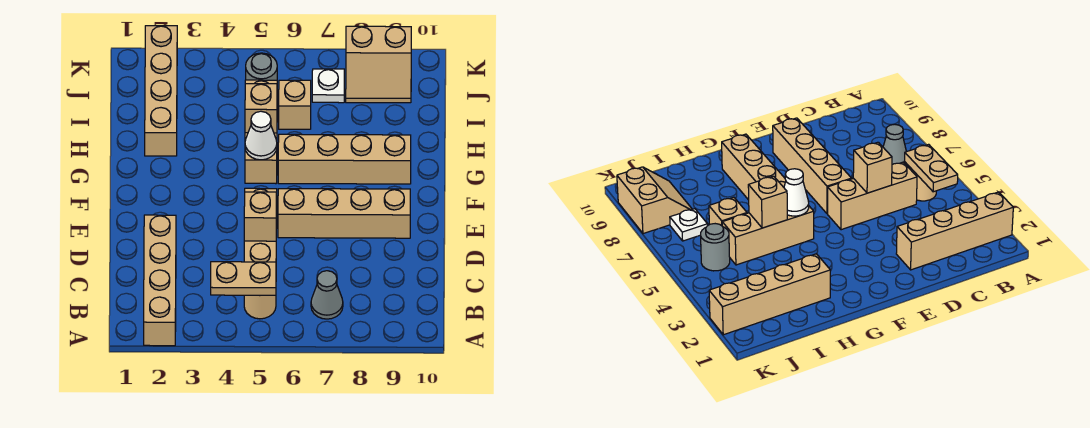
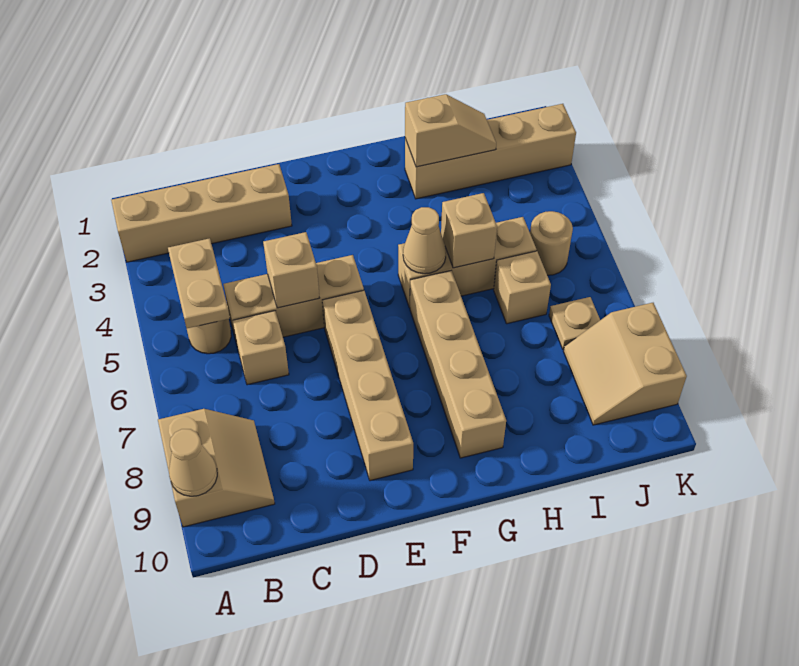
none -> tan slope A8:B9 level 1 top A
none -> tan cone A9 level 2
grey cone B7 level 1 -> none
none -> tan brick C6 level 1
white cone G5 level 2 -> tan cone G5 level 2
none -> tan slope H2:I2 level 2 top H
grey round brick J5 level 1 -> tan round brick J5 level 1
white plate J7 level 1 -> tan plate J7 level 1

